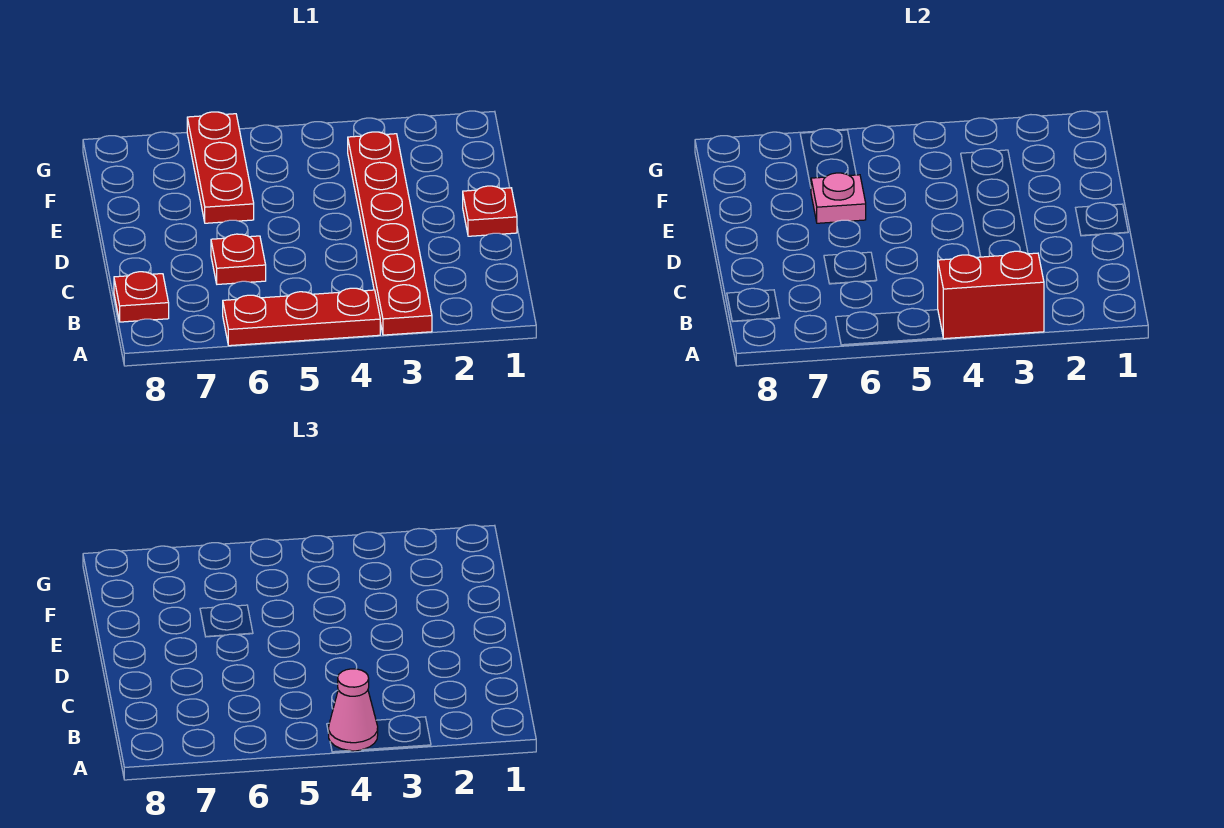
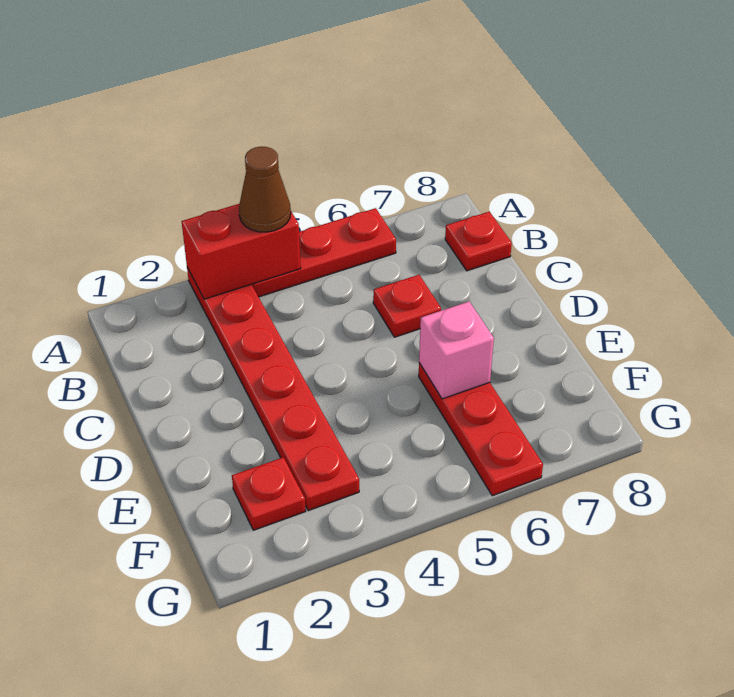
pink cone A4 level 3 -> brown cone A4 level 3
red plate D1 level 1 -> red plate F2 level 1
pink plate E6 level 2 -> pink brick E6 level 2

